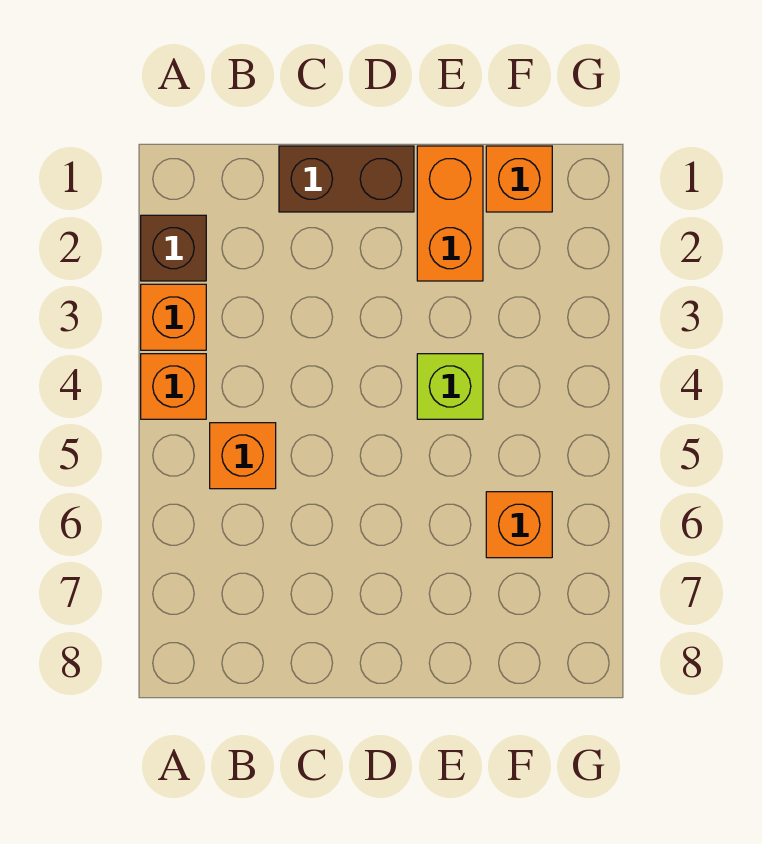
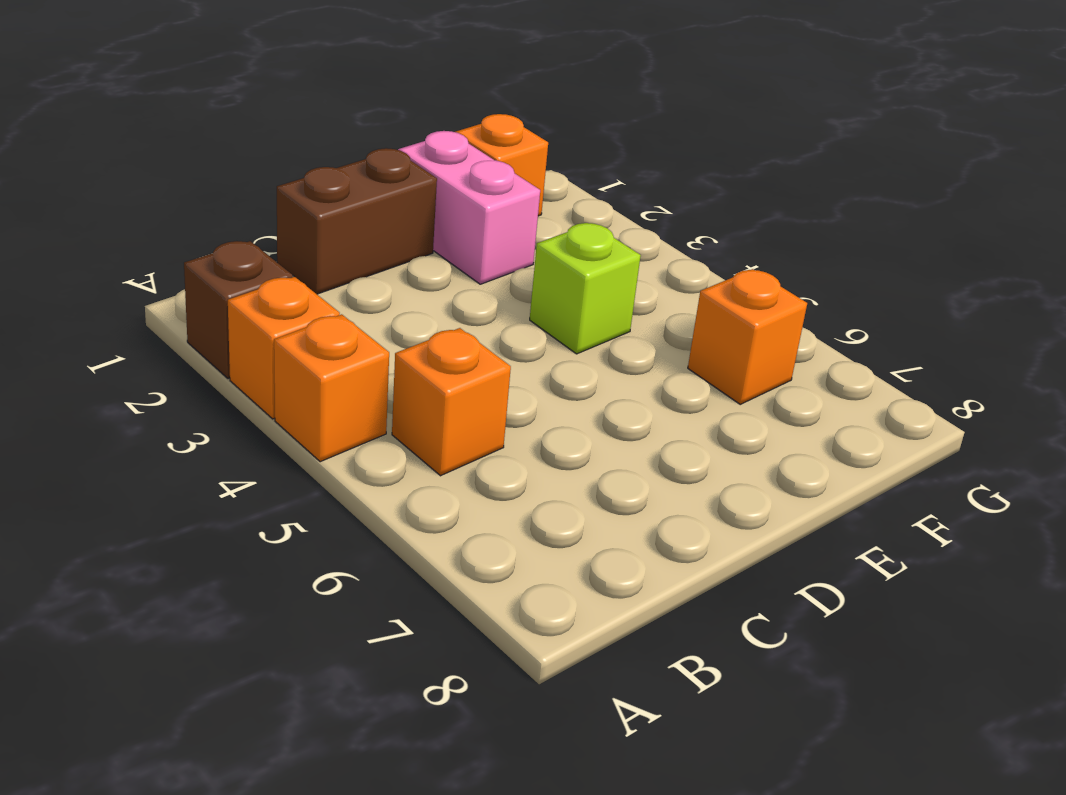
orange brick E1:E2 level 1 -> pink brick E1:E2 level 1

